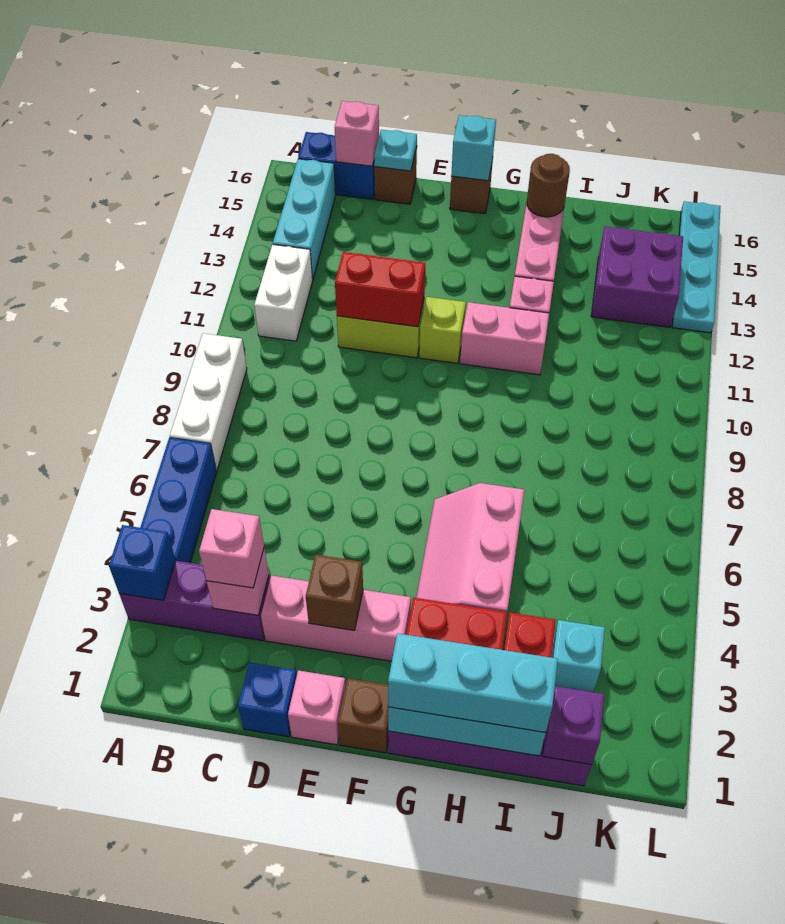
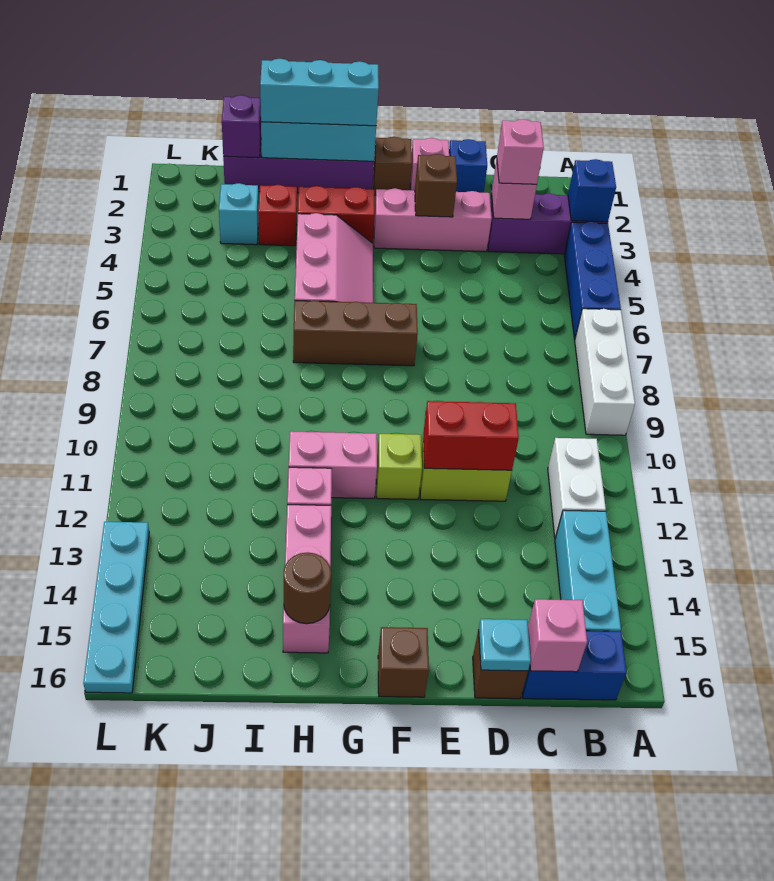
none -> brown brick F7:H7 level 1
cyan brick F16 level 2 -> none
purple brick J13:K14 level 1 -> none

